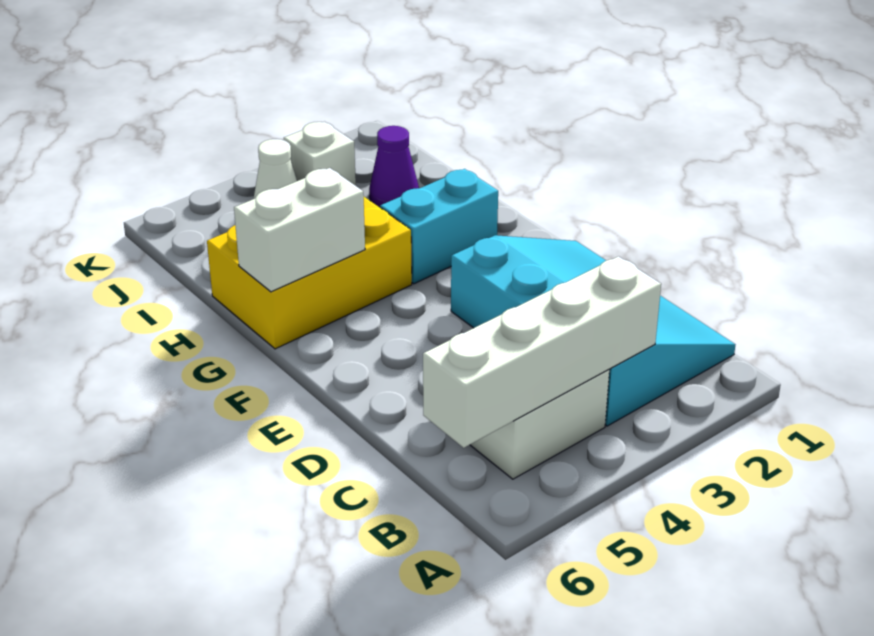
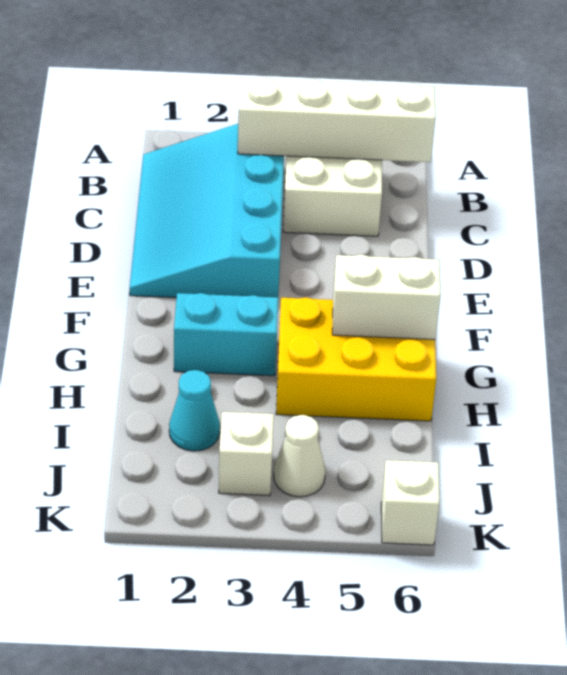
purple cone I2 level 1 -> cyan cone I2 level 1
none -> white brick K6 level 1

